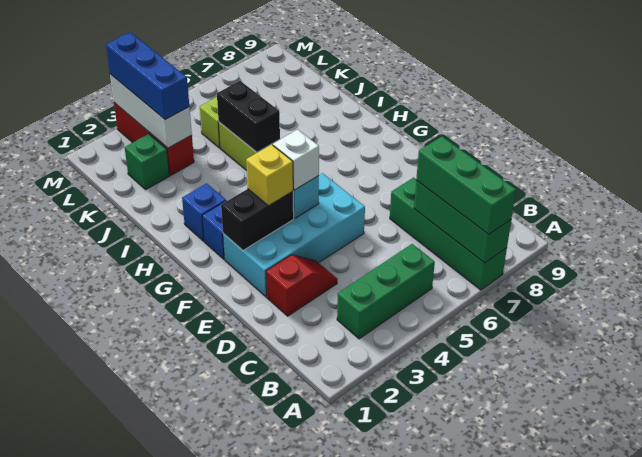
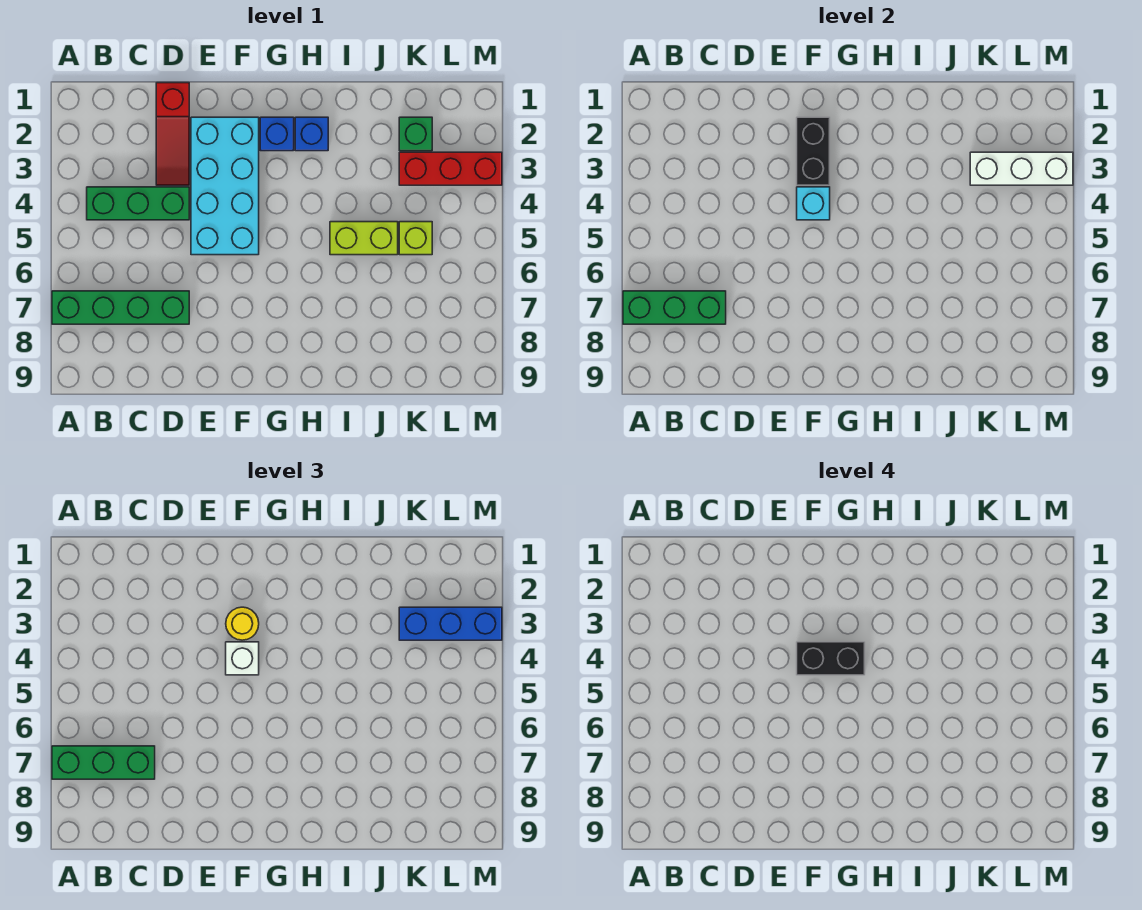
green brick B3:B5 level 1 -> green brick B4:D4 level 1
red slope D2:D3 level 1 top 2 -> red slope D1:D3 level 1 top 1
yellow brick F3 level 3 -> yellow round brick F3 level 3
black brick I5:J5 level 2 -> black brick F4:G4 level 4

